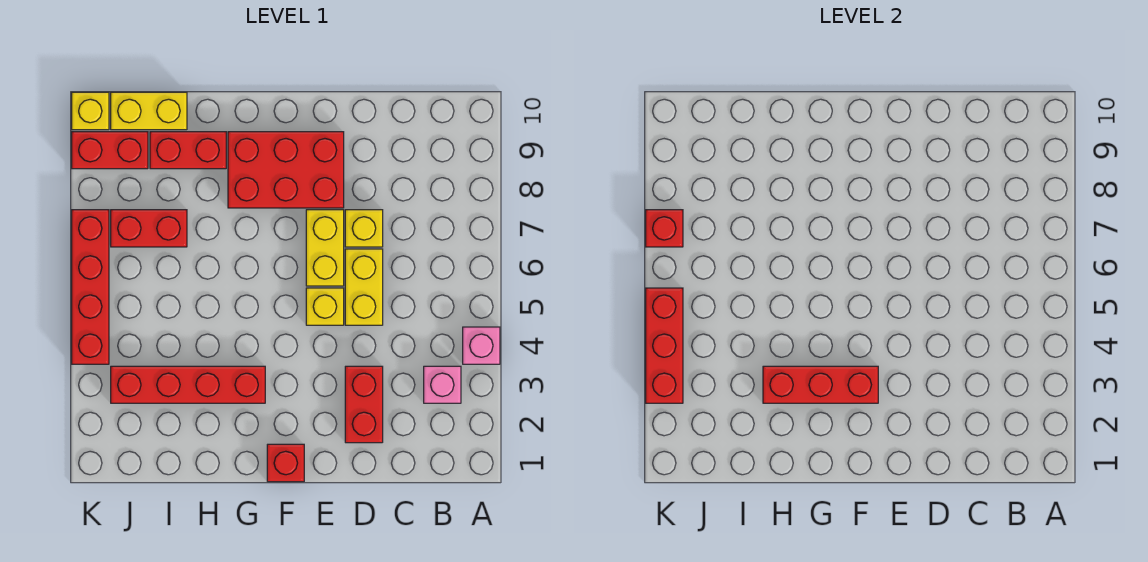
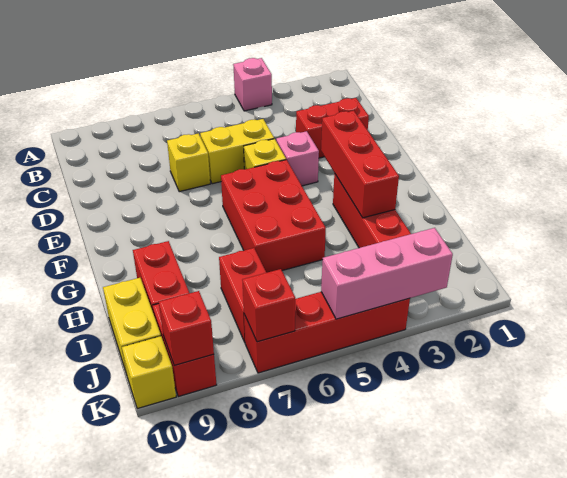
pink brick B3 level 1 -> pink brick E4 level 1
yellow brick E6:E7 level 1 -> none
red brick E8:G9 level 1 -> red brick F5:H6 level 1
red brick F1 level 1 -> red brick K9 level 2
red brick K3:K5 level 2 -> pink brick K3:K5 level 2

